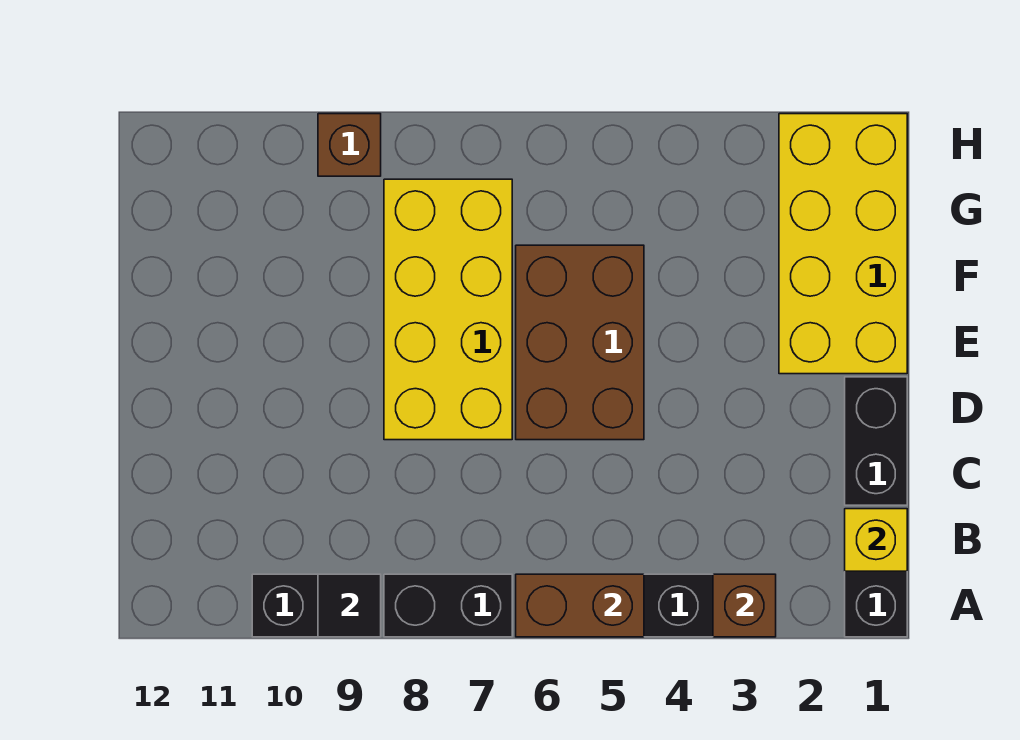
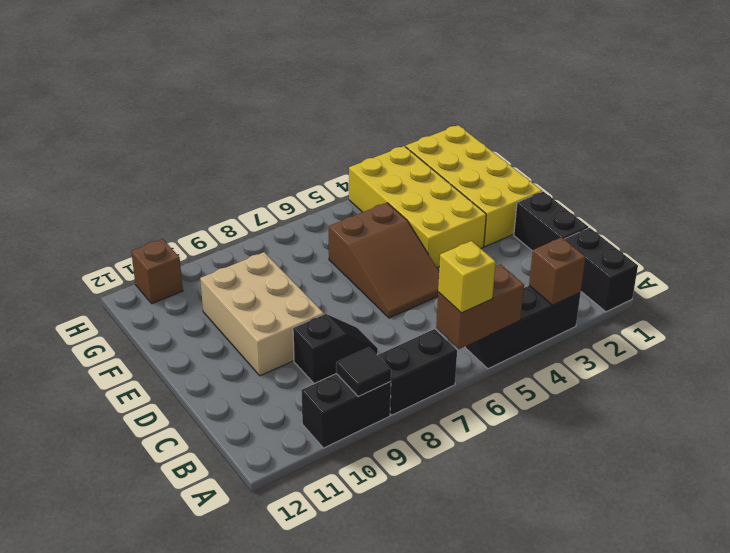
yellow brick B1 level 2 -> yellow brick A6 level 3
none -> black slope C8:C9 level 1 top 9
brown brick D5:F6 level 1 -> brown slope D5:F6 level 1 top F
yellow brick D7:G8 level 1 -> yellow brick E3:H4 level 1
none -> tan brick D9:F10 level 1
brown brick H9 level 1 -> brown brick H11 level 1

